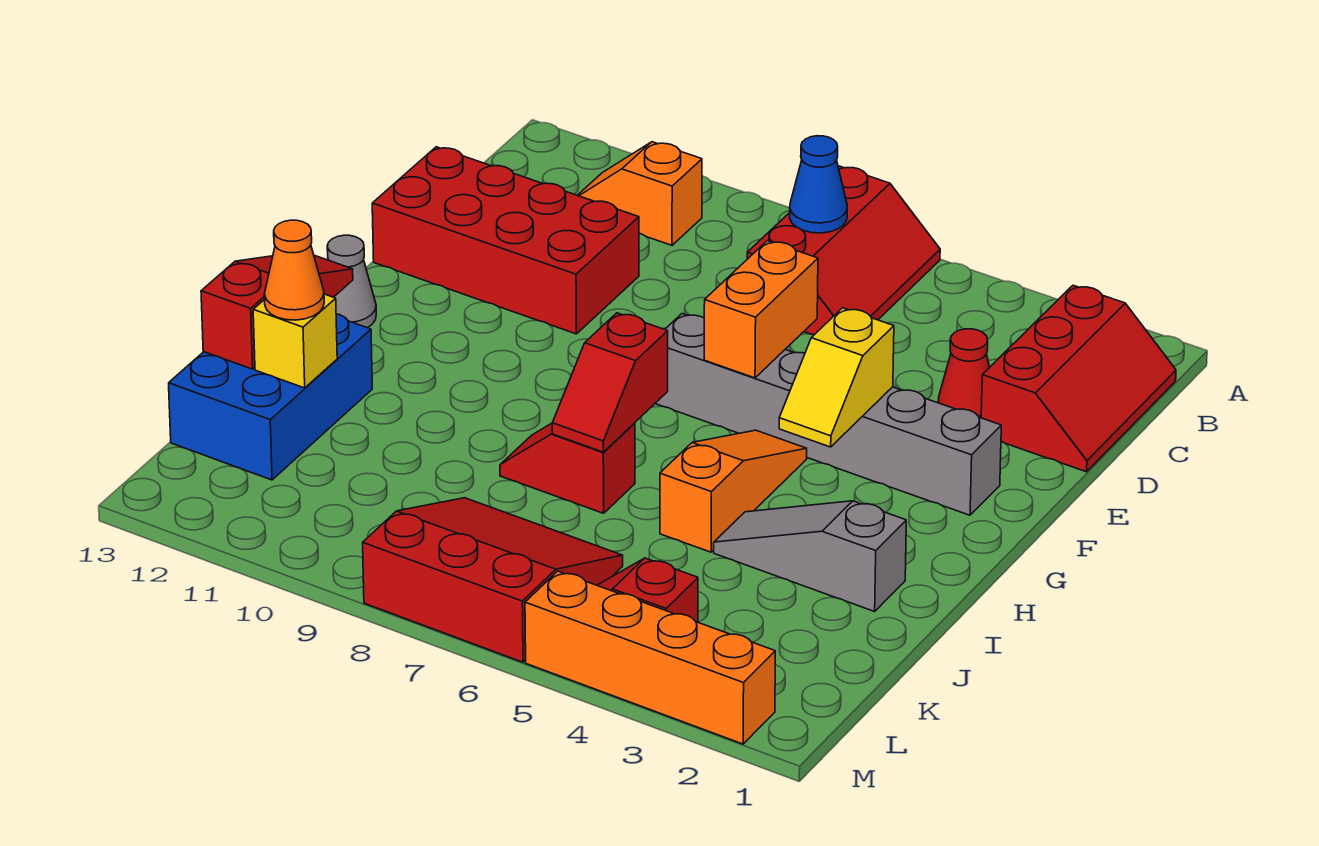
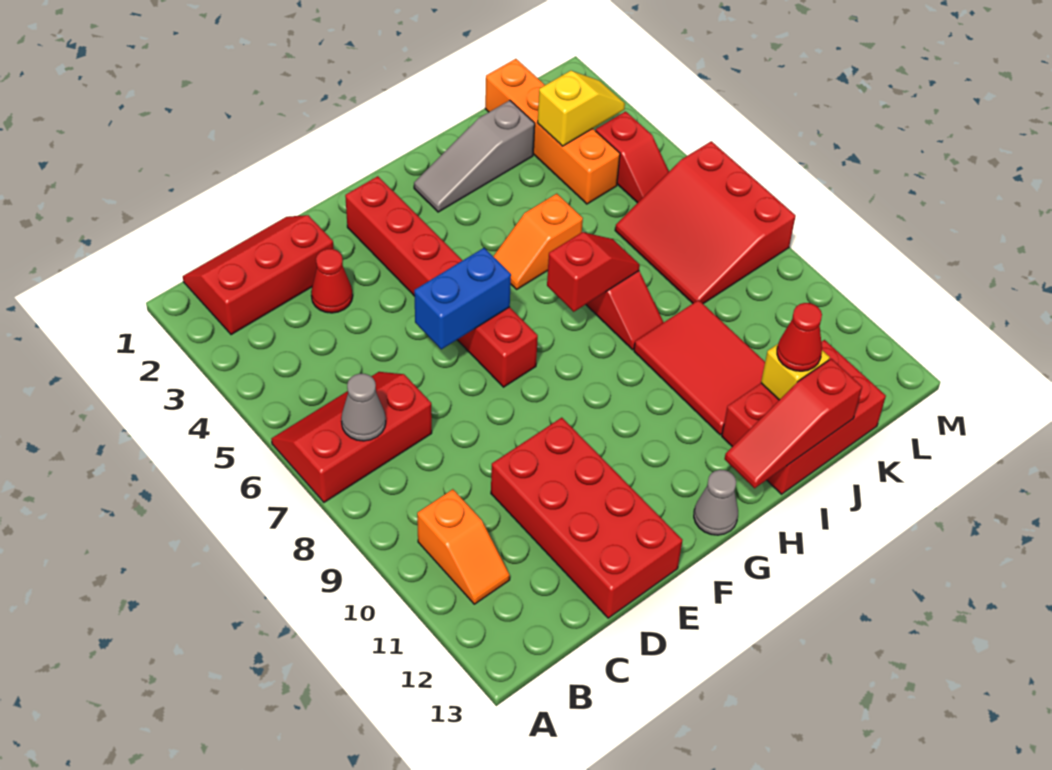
blue cone B7 level 2 -> grey cone B7 level 2
orange brick E6:F6 level 2 -> blue brick E6:F6 level 2
grey brick F2:F7 level 1 -> red brick F2:F7 level 1
yellow slope F4:G4 level 2 top F -> yellow slope K3:L3 level 2 top K
orange slope G5:I5 level 1 top I -> orange slope H5:I5 level 1 top I
grey slope I2:I4 level 1 top 2 -> grey slope H2:J2 level 1 top J
none -> red tile I9:J11 level 1
blue brick I12:K13 level 1 -> red brick I12:K13 level 1
orange cone J12 level 3 -> red cone J12 level 3
orange brick M2:M5 level 1 -> orange brick K1:K4 level 1

